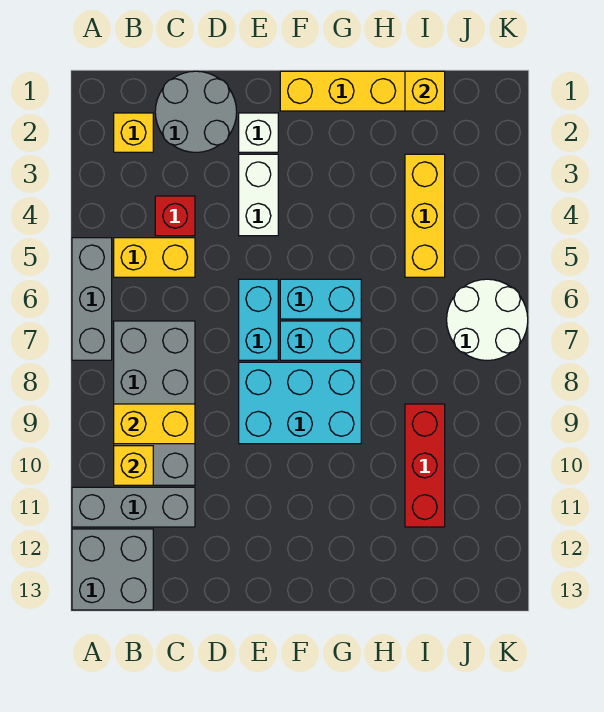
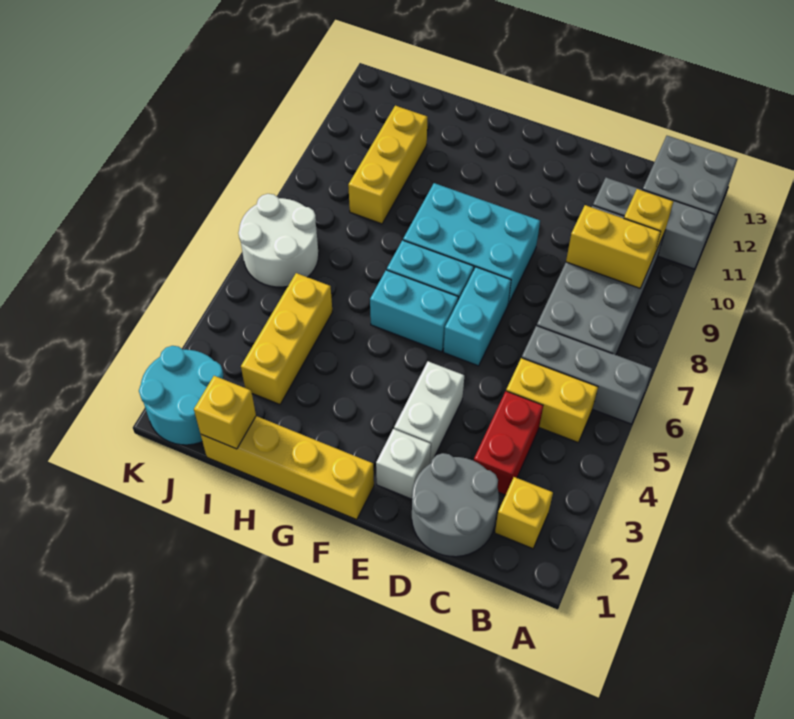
grey brick A5:A7 level 1 -> grey brick A6:C6 level 1
red brick C4 level 1 -> red brick C3:C4 level 1
red brick I9:I11 level 1 -> yellow brick I9:I11 level 1
none -> cyan round brick J1:K2 level 1

